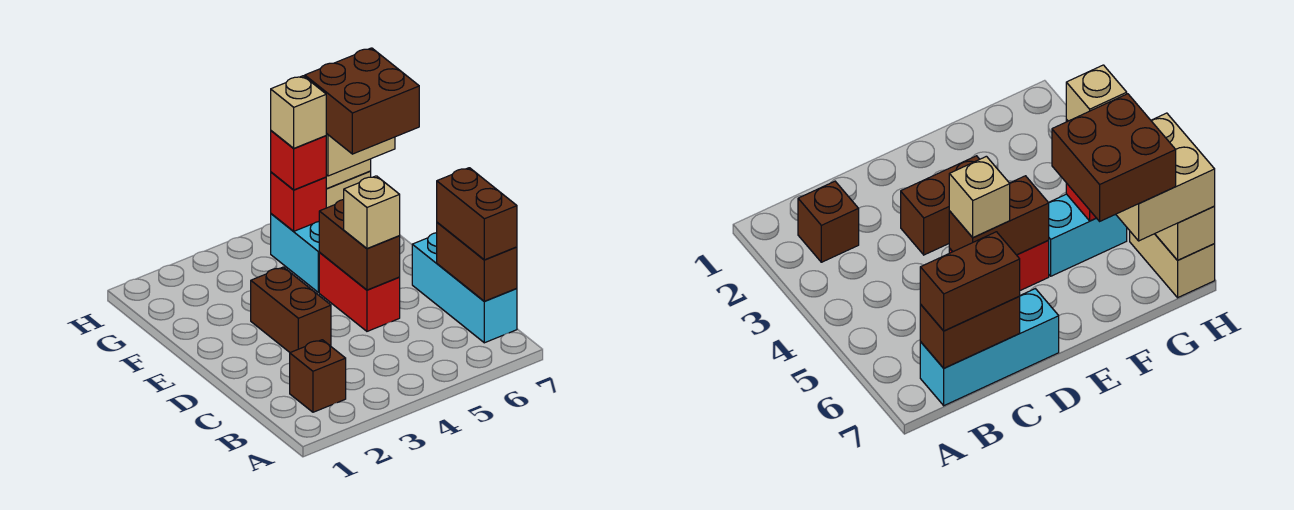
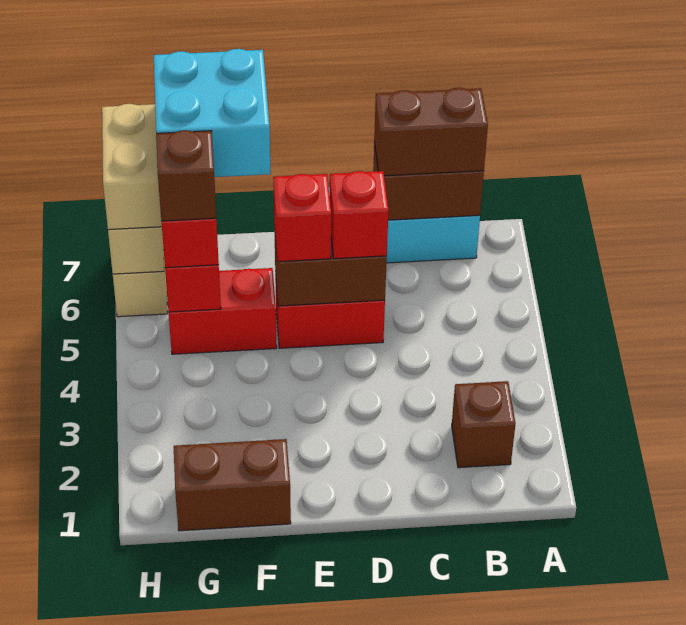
brown brick D3:E3 level 1 -> brown brick F1:G1 level 1
tan brick D5 level 3 -> red brick D5 level 3
none -> red brick E5 level 3
cyan brick F5:G5 level 1 -> red brick F5:G5 level 1
brown brick F6:G7 level 4 -> cyan brick F6:G7 level 4
tan brick G5 level 4 -> brown brick G5 level 4

